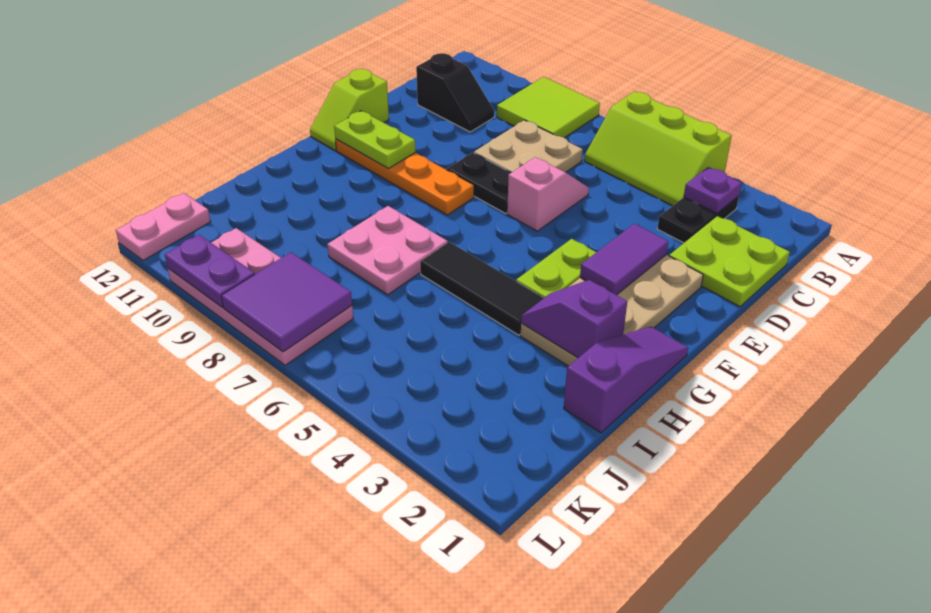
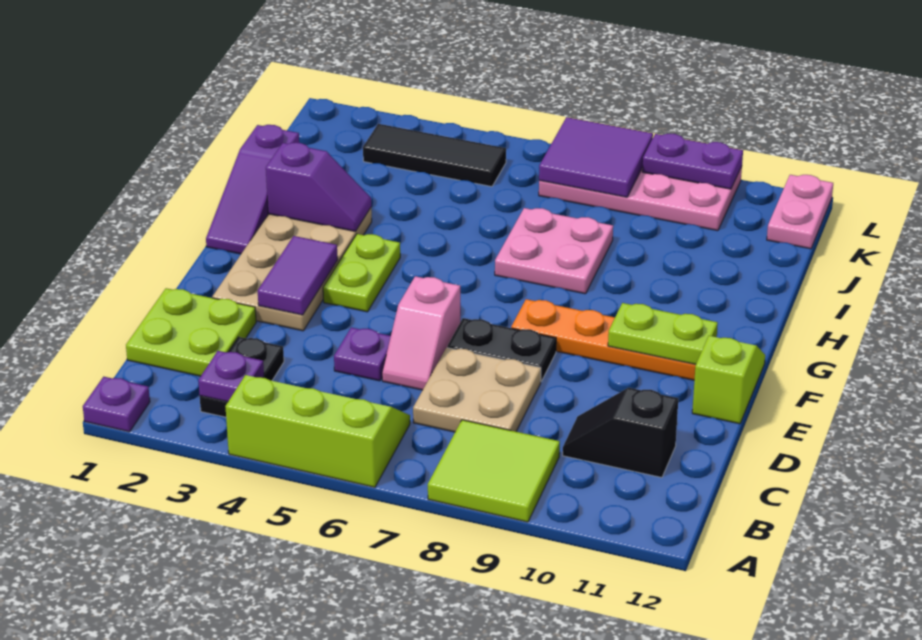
none -> purple plate A1 level 1
none -> purple plate D5 level 1
black tile H4:H6 level 1 -> black tile K3:K5 level 1

